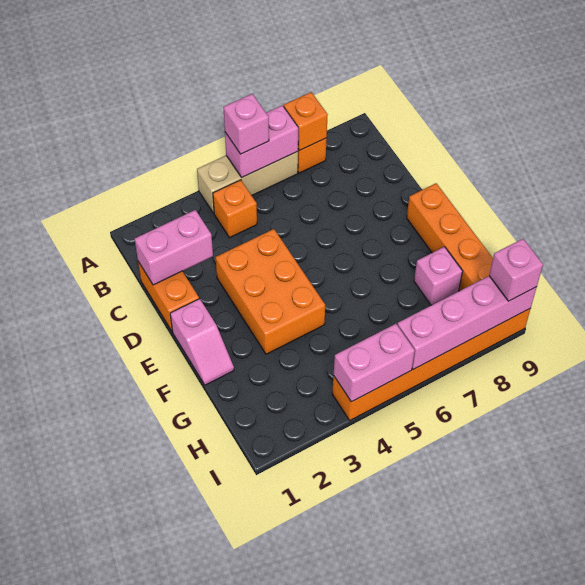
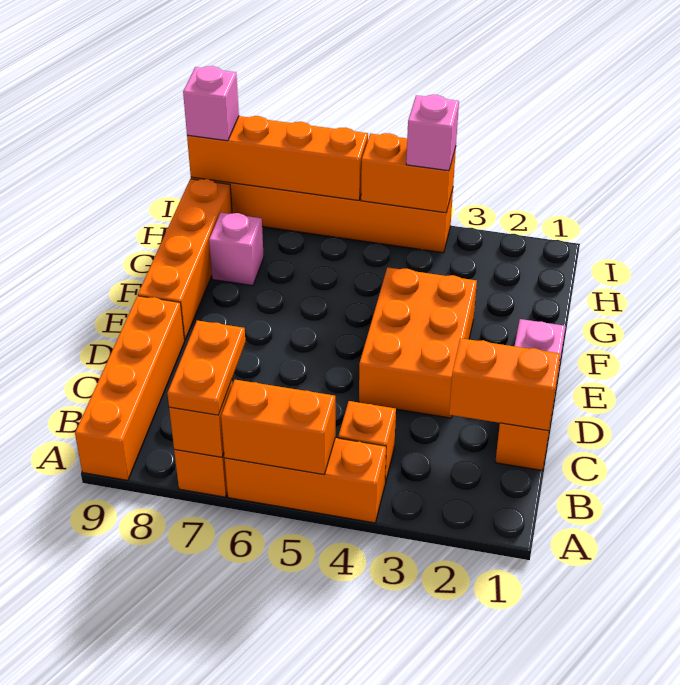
tan brick A4:A6 level 1 -> orange brick A4:A6 level 1
pink brick A5:A6 level 2 -> orange brick A5:A6 level 2
pink brick A5 level 3 -> pink brick I4 level 3
none -> orange plate A7:B7 level 3
none -> orange brick A9:D9 level 1
pink brick C1:C2 level 2 -> orange brick C1:C2 level 2
pink brick I4:I5 level 2 -> orange brick I4:I5 level 2
pink brick I6:I9 level 2 -> orange brick I6:I9 level 2

